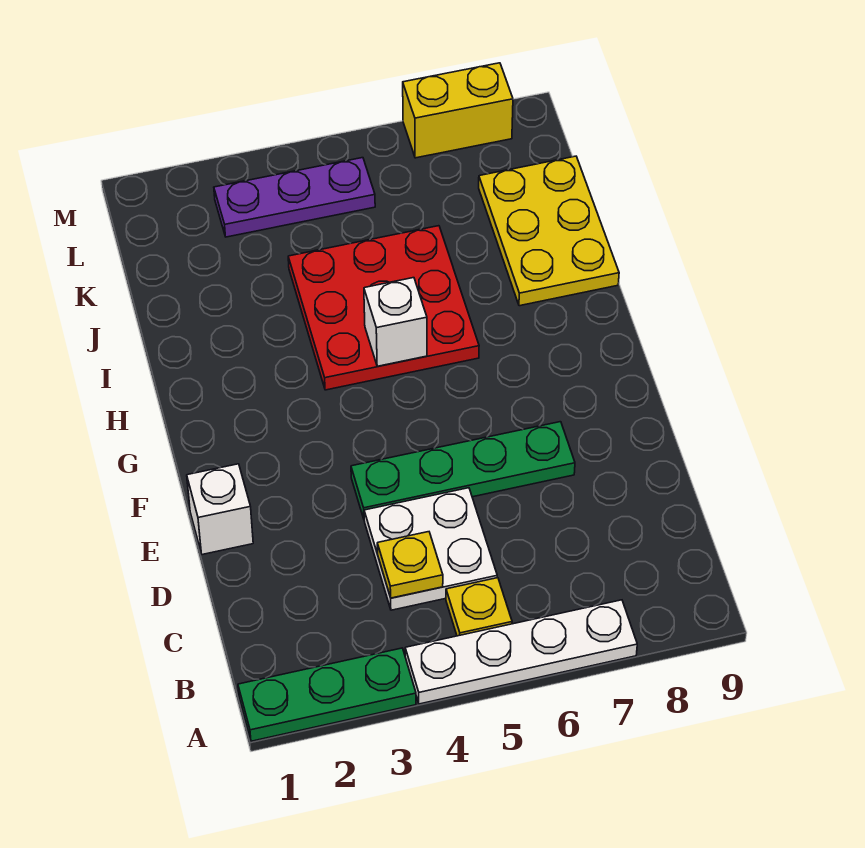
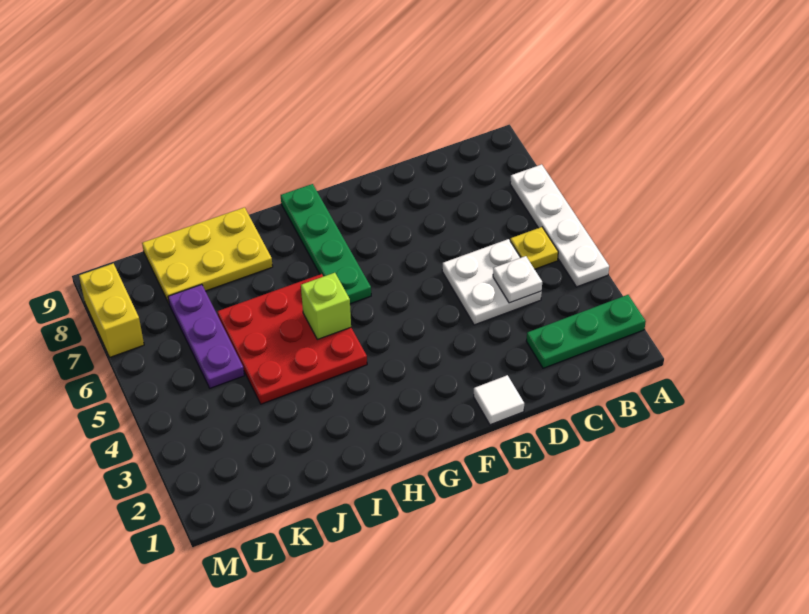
green plate A1:A3 level 1 -> green plate A2:C2 level 1
yellow plate C4 level 2 -> white plate C4 level 2
white brick E1 level 1 -> white tile E1 level 1
green plate E4:E7 level 1 -> green plate G6:G9 level 1
white brick H5 level 2 -> lime brick H5 level 2
purple plate L3:L5 level 1 -> purple plate K5:K7 level 1

